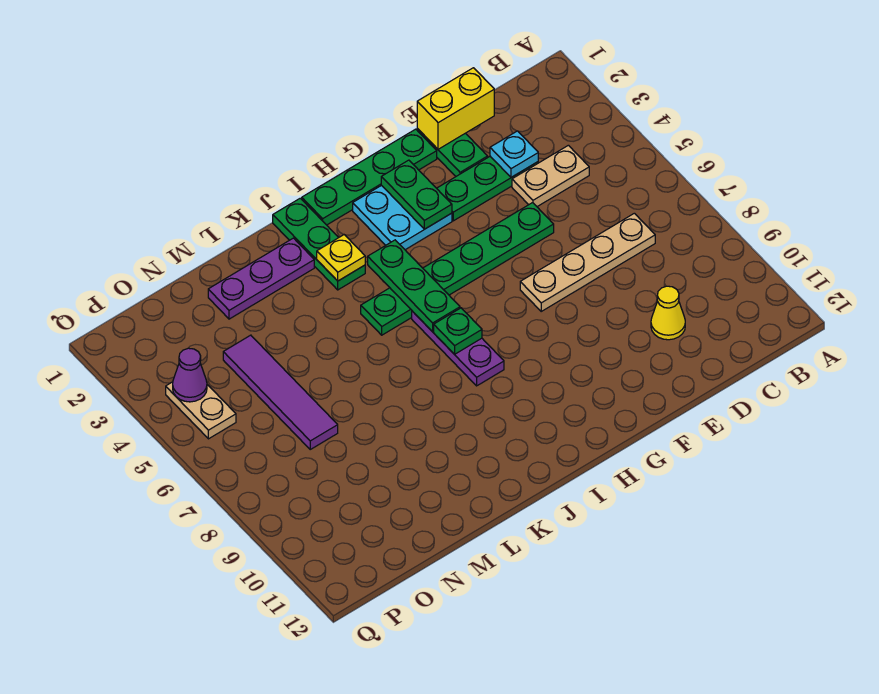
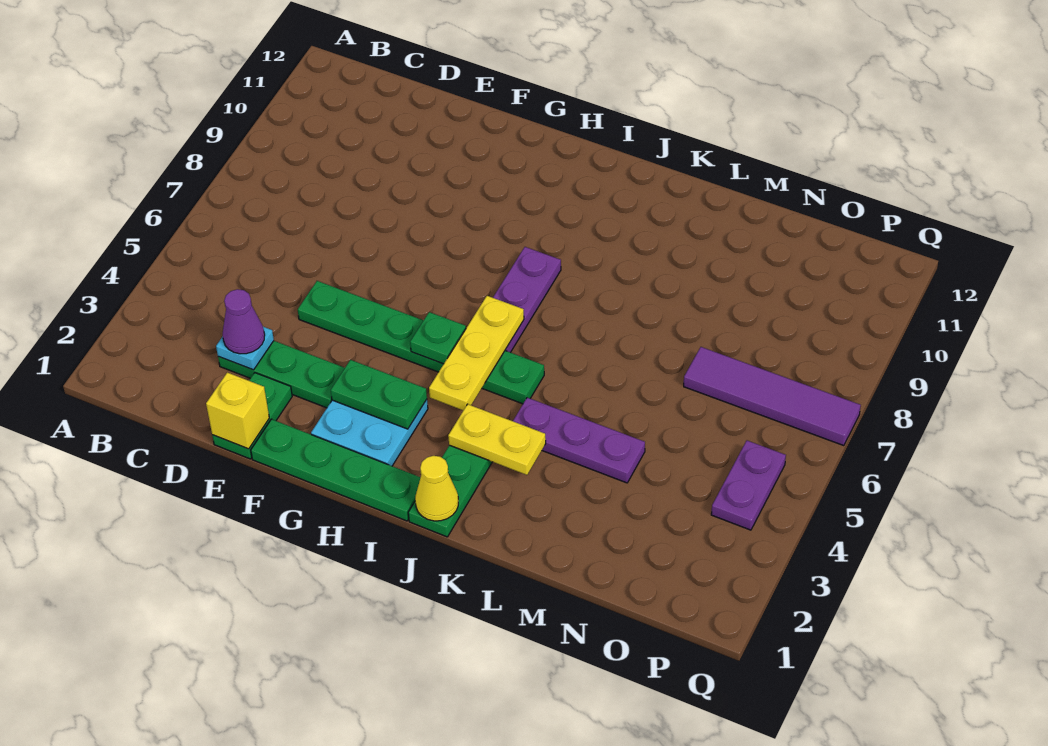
tan plate C4:D4 level 1 -> none
tan plate C7:F7 level 1 -> none
yellow brick D1:E1 level 2 -> yellow brick E1 level 2
yellow cone D10 level 1 -> yellow cone J1 level 2
green plate G2:G3 level 2 -> green plate G3:H3 level 2
green plate I4:I6 level 2 -> yellow plate I4:I6 level 2
green plate I7 level 2 -> green plate H5 level 2
yellow plate J3 level 2 -> yellow plate J3:K3 level 2
purple plate K2:M2 level 1 -> purple plate K4:M4 level 1
purple tile N4:N7 level 1 -> purple tile N7:Q7 level 1
tan plate P4:P5 level 1 -> purple plate P4:P5 level 1
purple cone P4 level 2 -> purple cone D3 level 3

